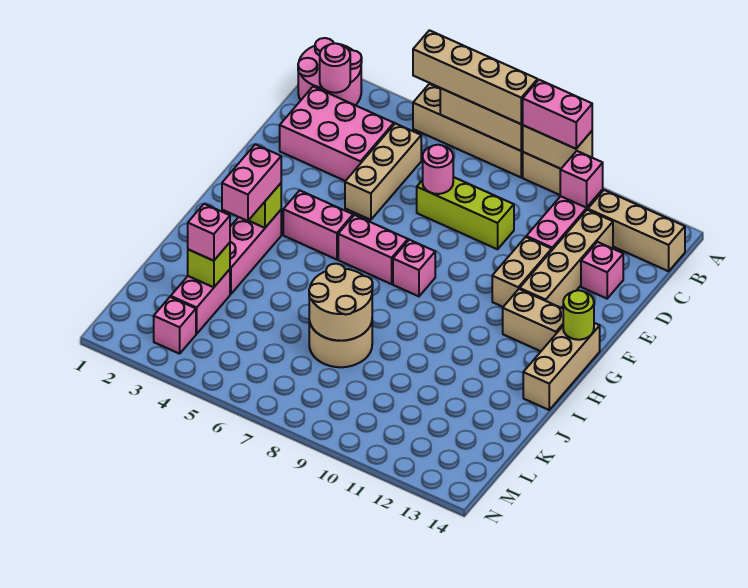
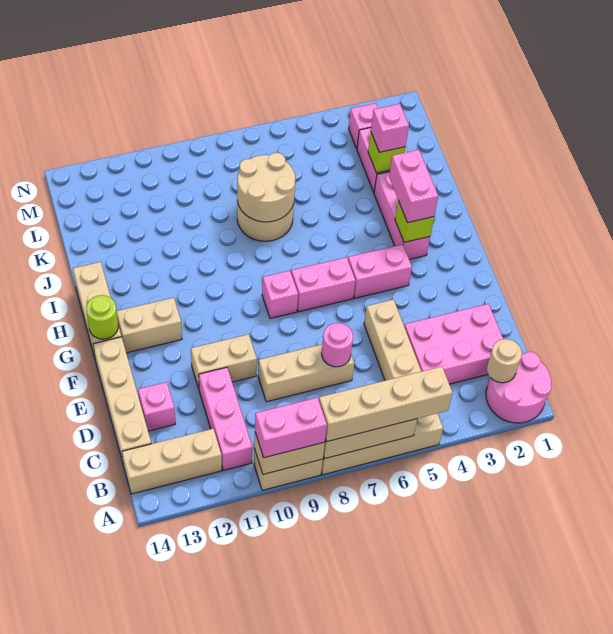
pink round brick B2 level 2 -> tan round brick B2 level 2
pink brick B11 level 2 -> none
tan brick C12:F12 level 1 -> tan brick C14:F14 level 1
lime brick D7:D9 level 1 -> tan brick D7:D9 level 1
tan brick E11:F11 level 1 -> tan brick E10:E11 level 1

